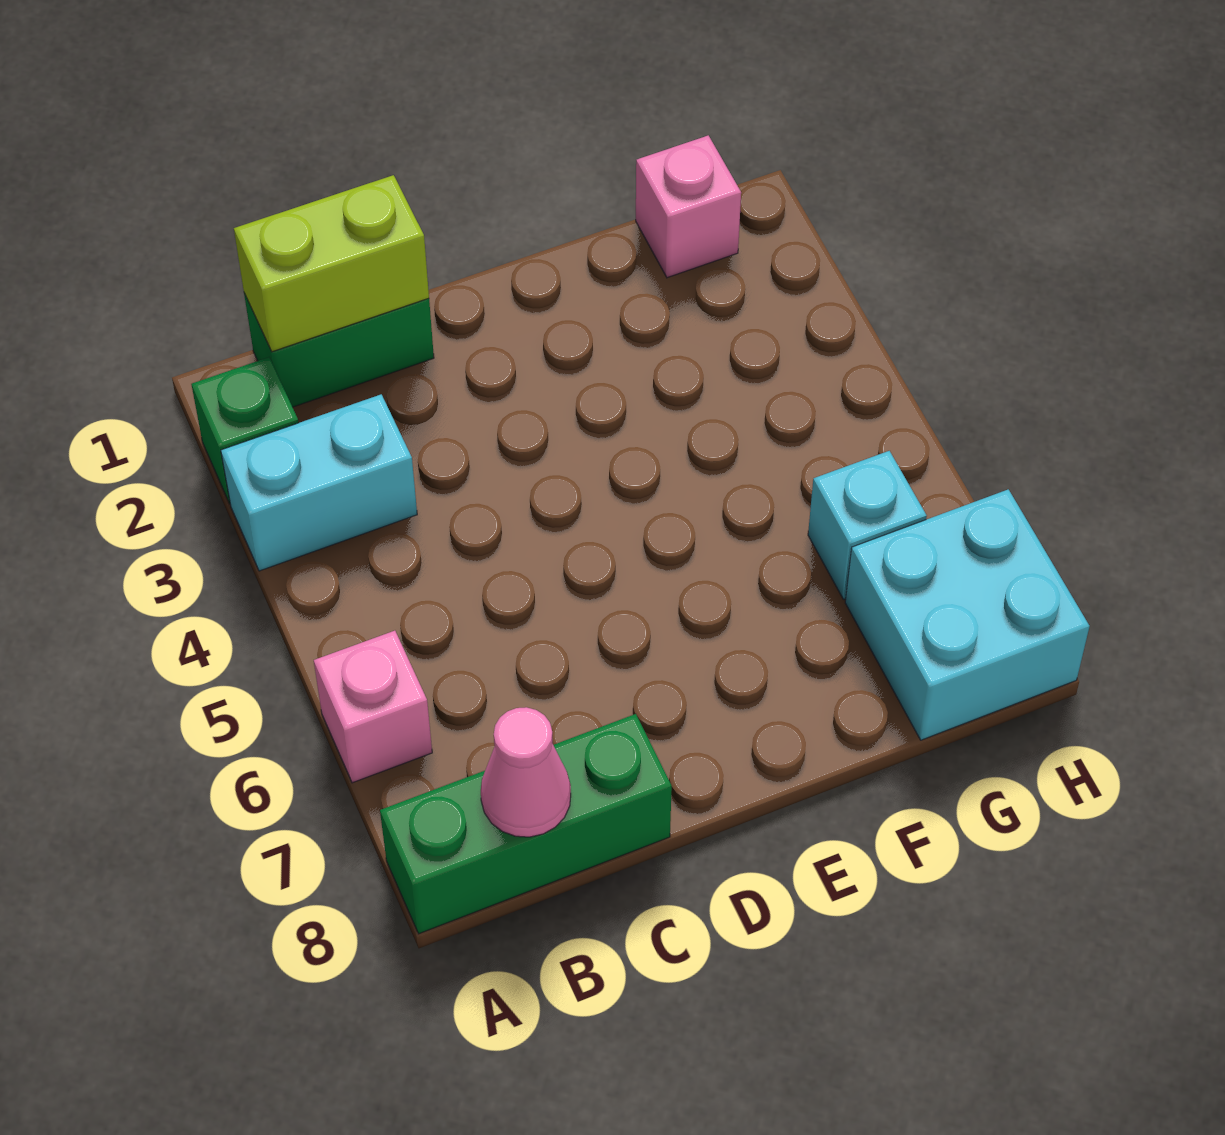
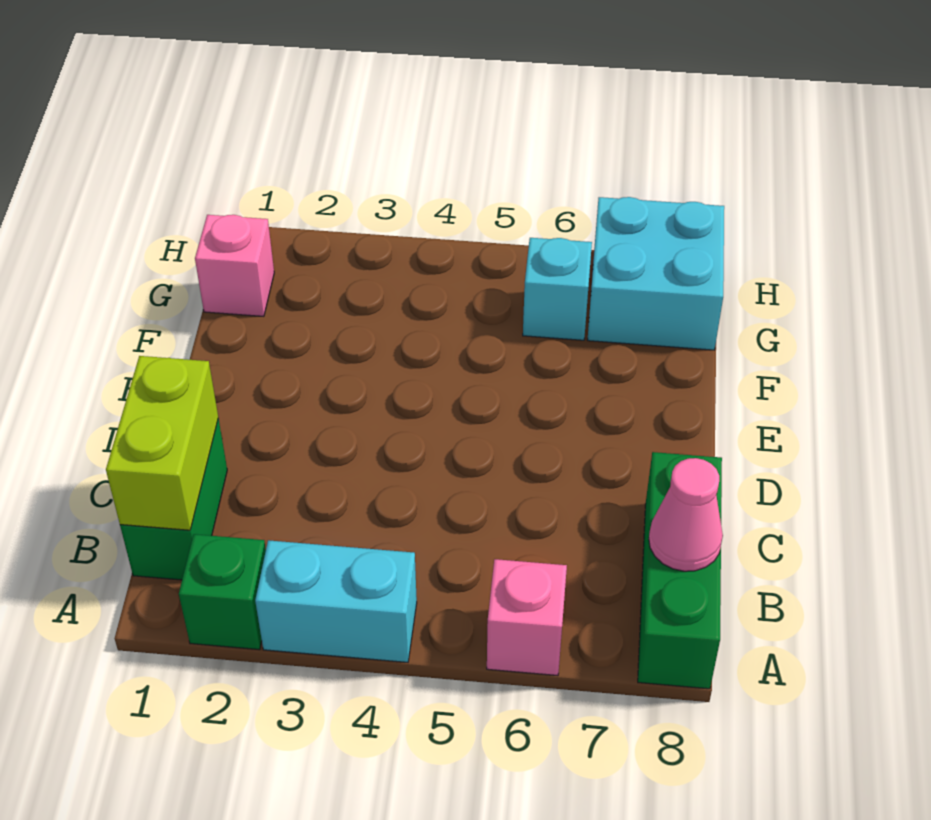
cyan brick A3:B3 level 1 -> cyan brick A3:A4 level 1

